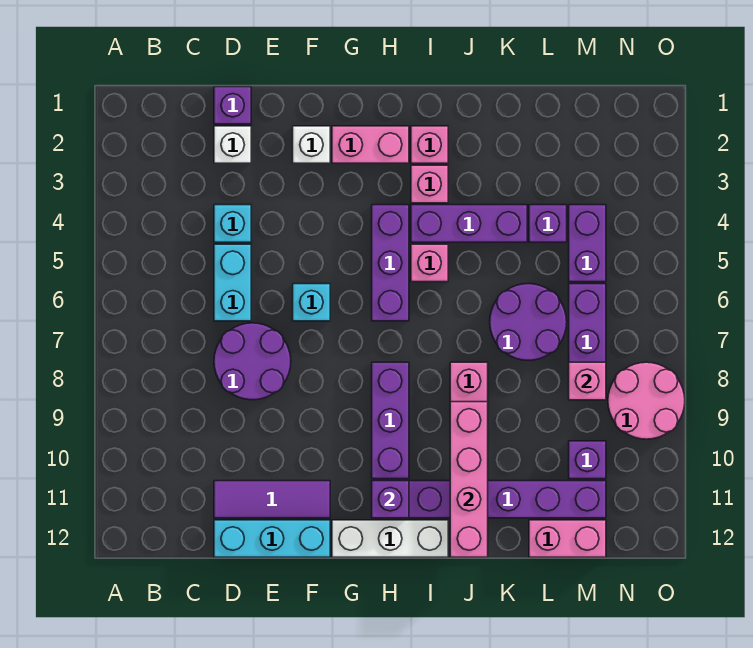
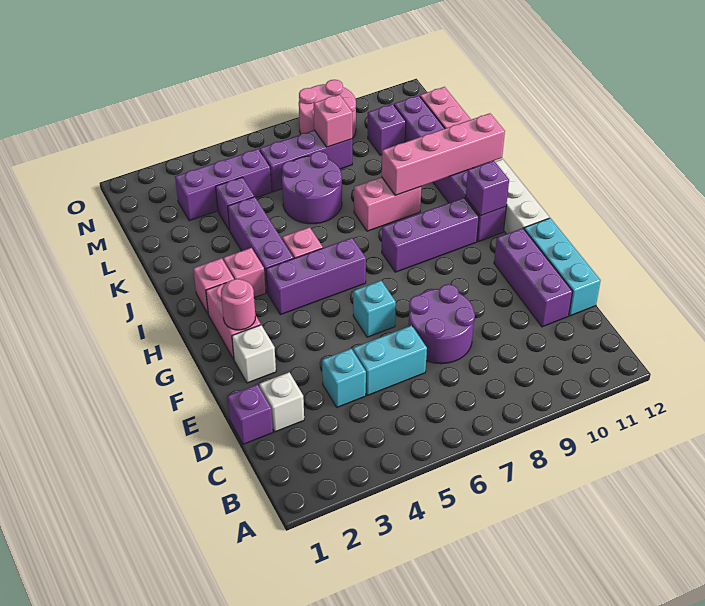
purple tile D11:F11 level 1 -> purple brick D11:F11 level 1
none -> pink round brick G2 level 2
purple brick M4:M5 level 1 -> purple brick M3:M5 level 1

